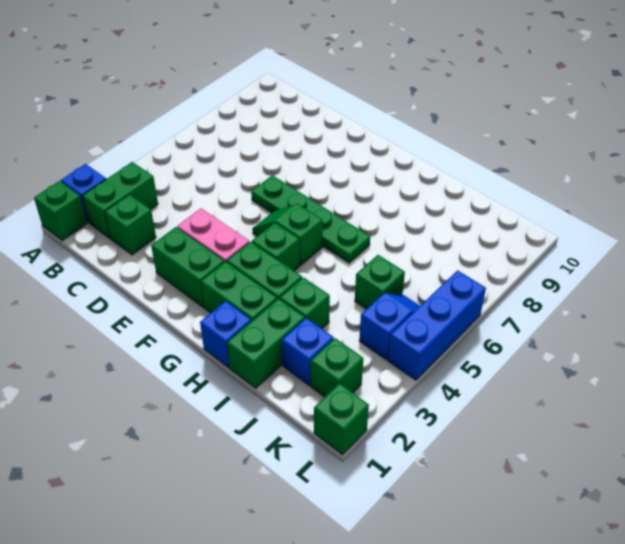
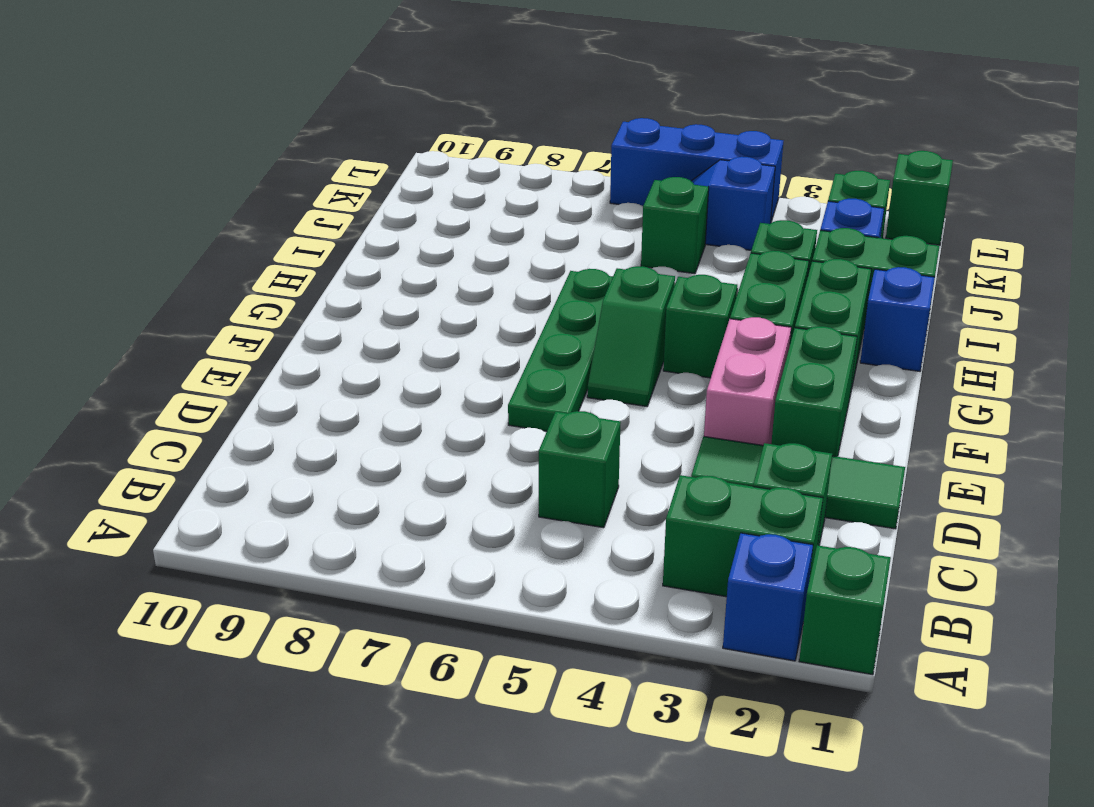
none -> green brick C5 level 1
none -> green tile D1:D3 level 1

